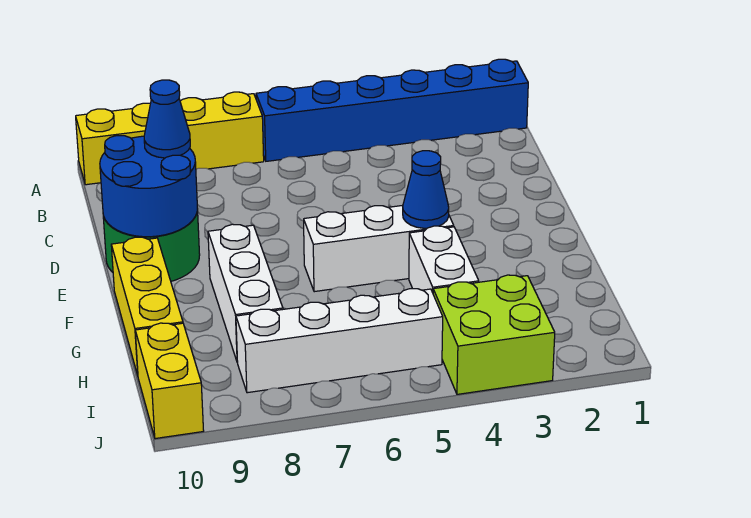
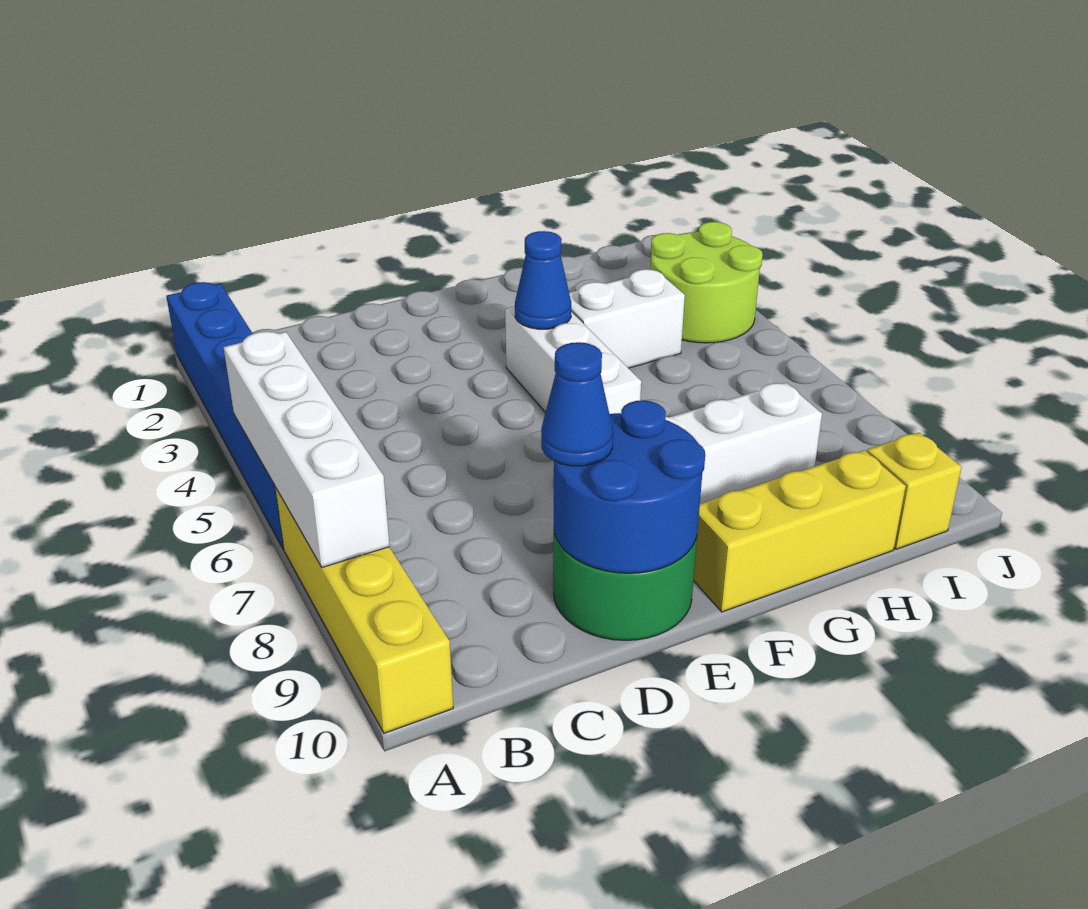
lime brick I3:J4 level 1 -> lime round brick I3:J4 level 1
white brick I5:I8 level 1 -> white brick A5:A8 level 2
yellow brick I10:J10 level 1 -> yellow brick I10 level 1

